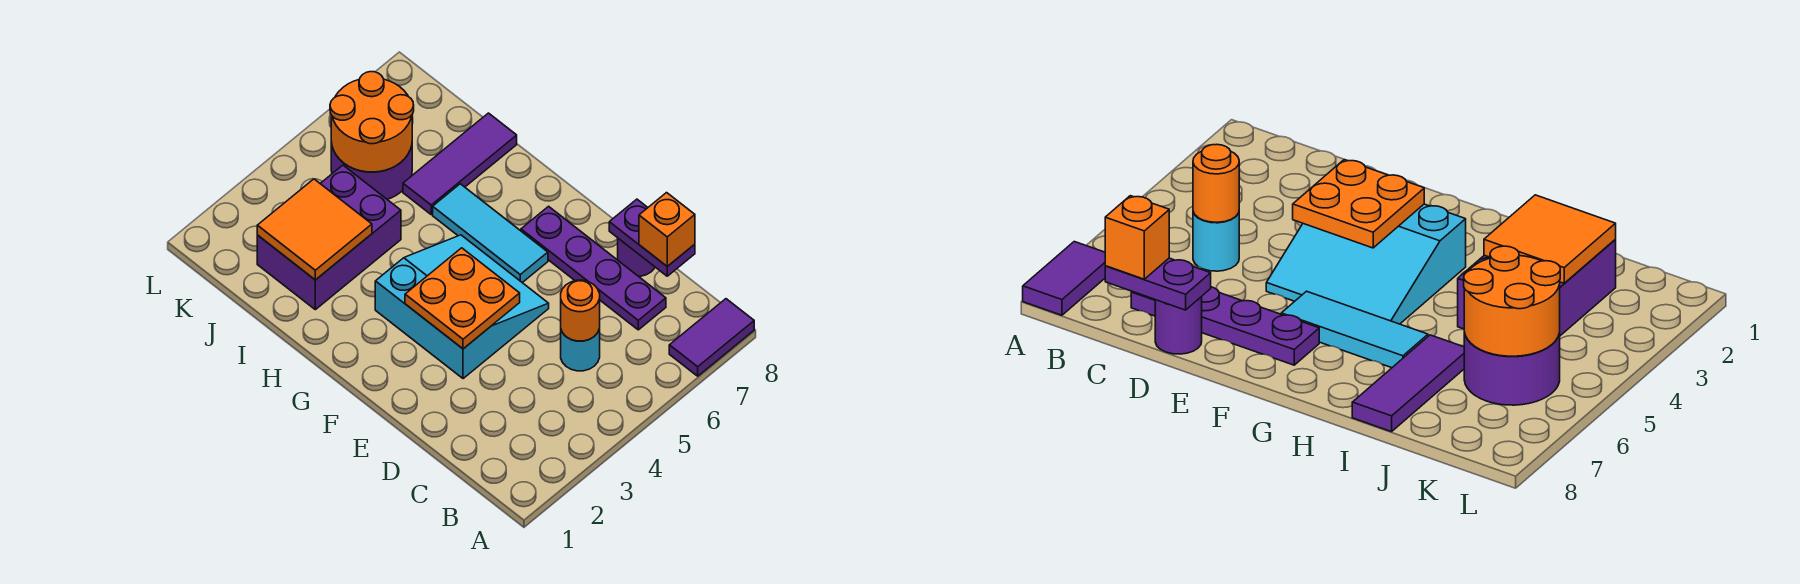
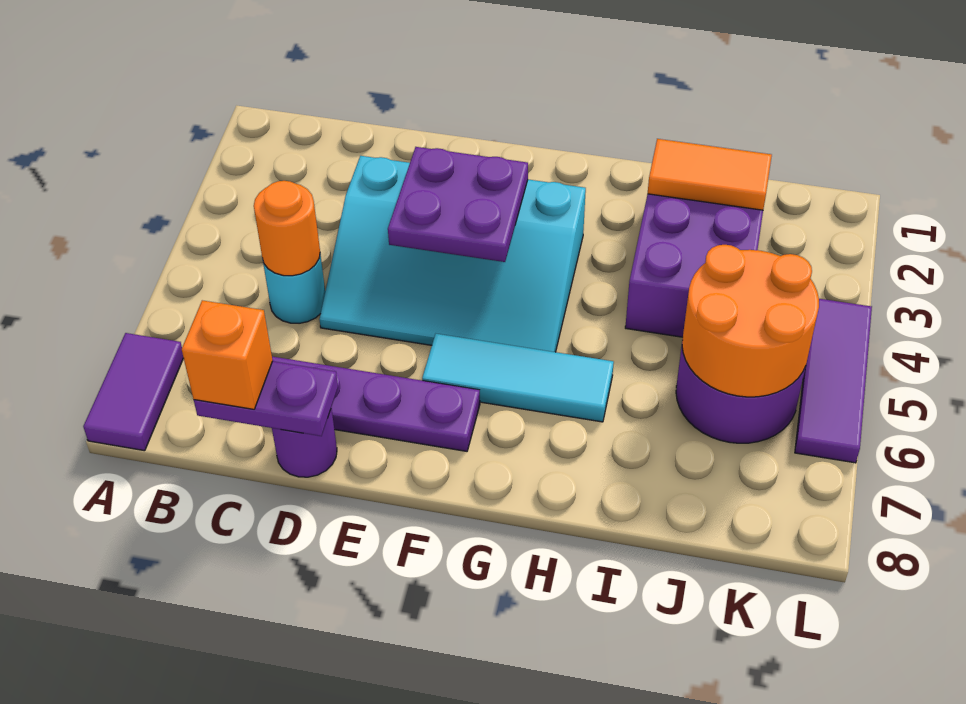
cyan slope E3:G5 level 1 top 3 -> cyan slope D3:G5 level 1 top 3
orange plate E3:F4 level 2 -> purple plate E3:F4 level 2
orange tile I2:J3 level 2 -> orange tile I2:J2 level 2
purple tile I6:I8 level 1 -> purple tile L4:L6 level 1

